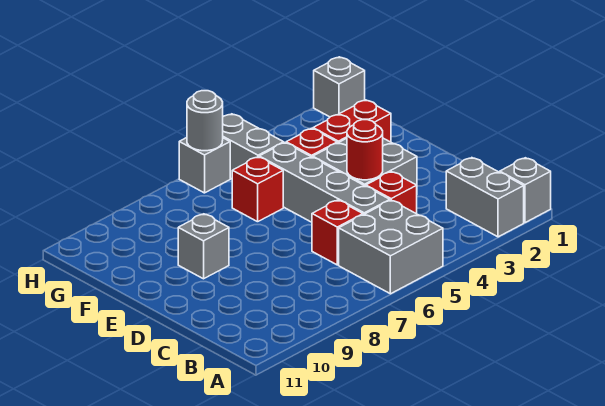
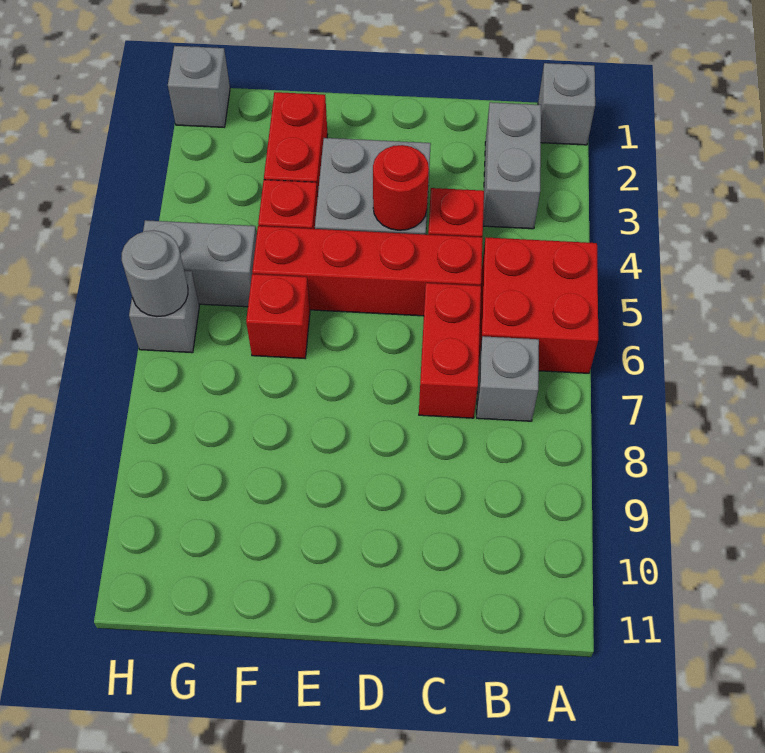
grey brick A2:B2 level 1 -> grey brick B2:B3 level 1
grey brick A5:B6 level 1 -> red brick A5:B6 level 1
grey brick C5:F5 level 1 -> red brick C5:F5 level 1
red brick C6 level 1 -> red brick C6:C7 level 1
grey brick E9 level 1 -> grey brick B7 level 1

